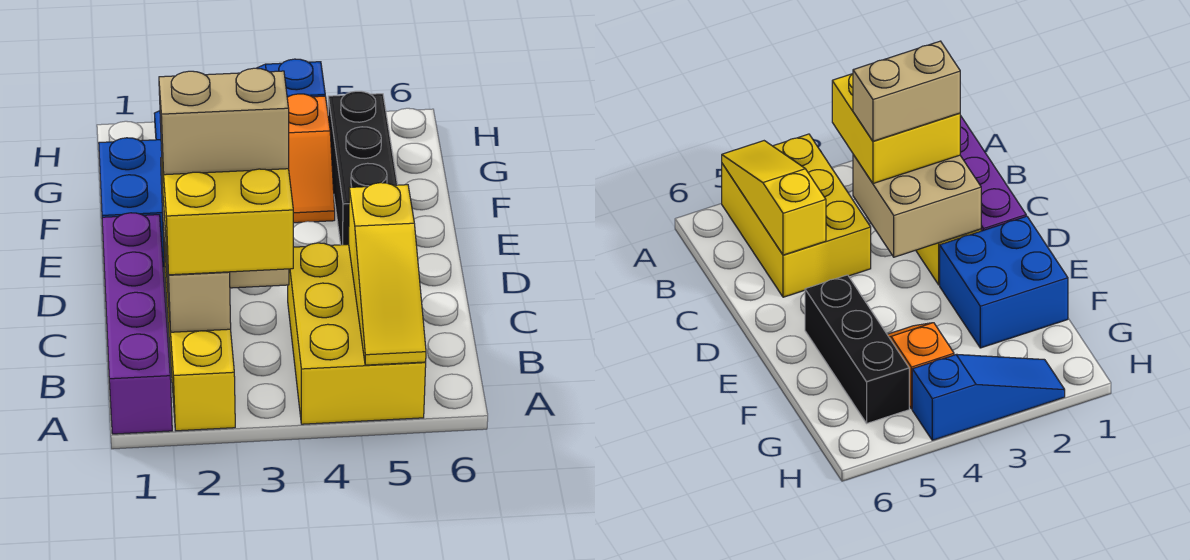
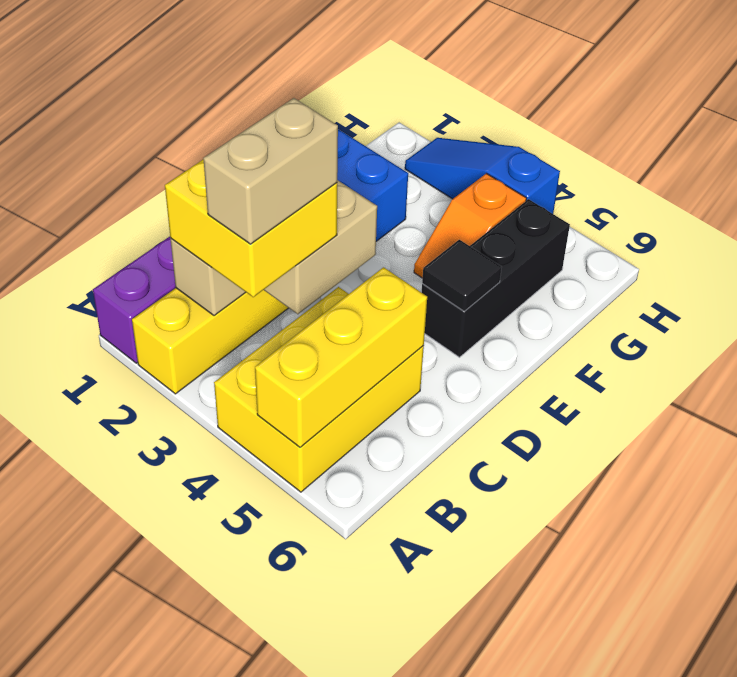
yellow slope A5:C5 level 2 top C -> yellow brick A5:C5 level 2
tan brick C2:C3 level 4 -> tan brick B3:C3 level 4
none -> black tile E5 level 2

